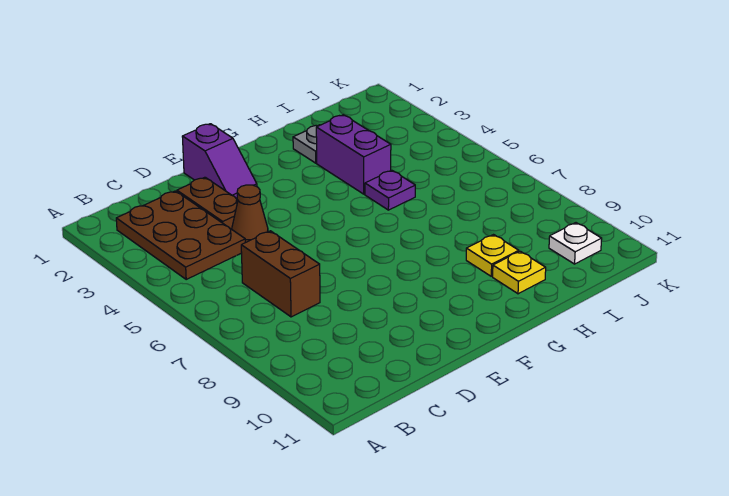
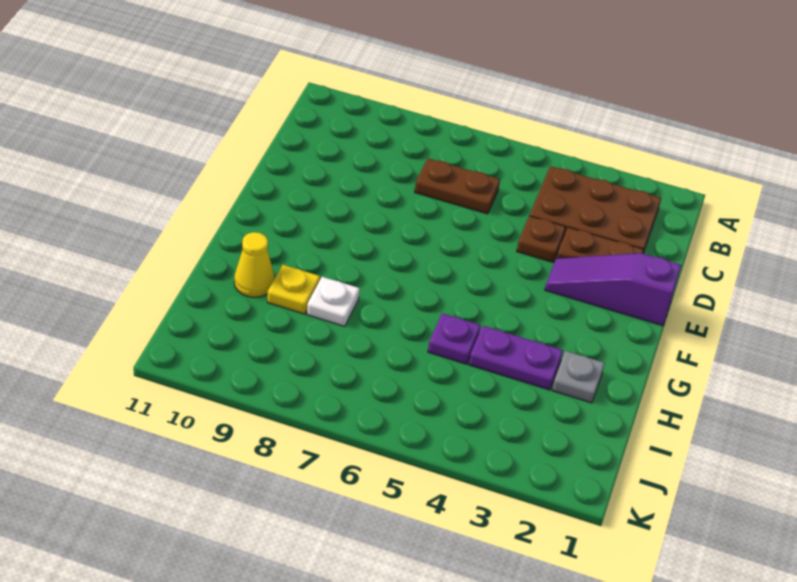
brown brick C6:C7 level 1 -> brown plate C6:C7 level 1
brown cone D4 level 1 -> brown plate D4 level 1
purple slope E1:E2 level 1 top 1 -> purple slope E1:E3 level 1 top 1
purple brick H3:H4 level 1 -> purple plate H3:H4 level 1
yellow plate H10 level 1 -> yellow cone H10 level 1
white plate J10 level 1 -> white plate H8 level 1

